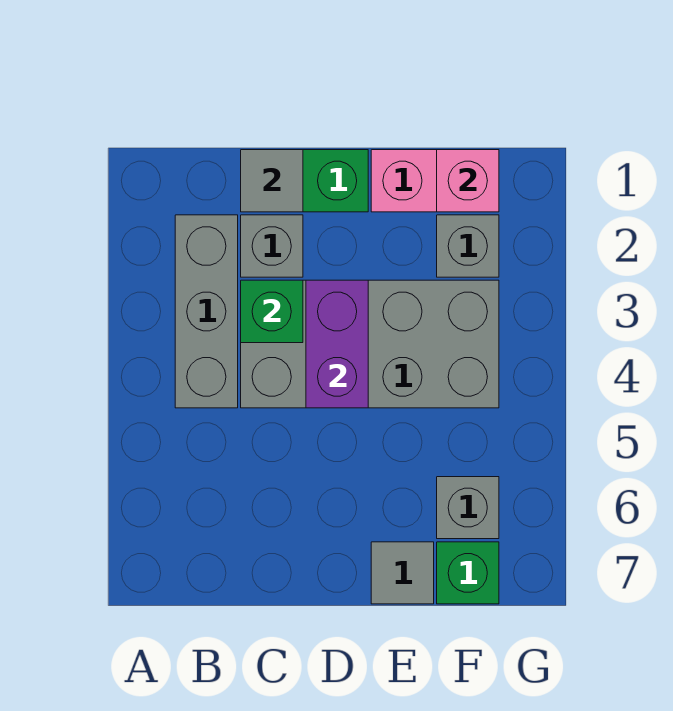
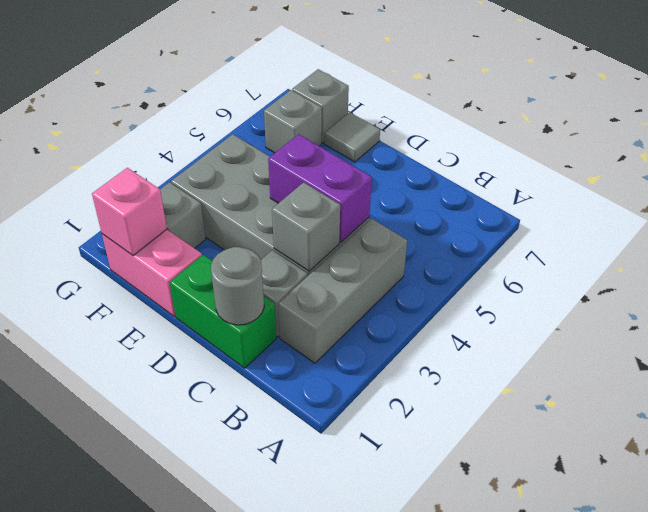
grey tile C1 level 2 -> grey round brick C1 level 2
green brick C3 level 2 -> grey brick C3 level 2
purple brick D3:D4 level 2 -> purple brick C4:D4 level 2
green brick F7 level 1 -> grey brick F7 level 1

